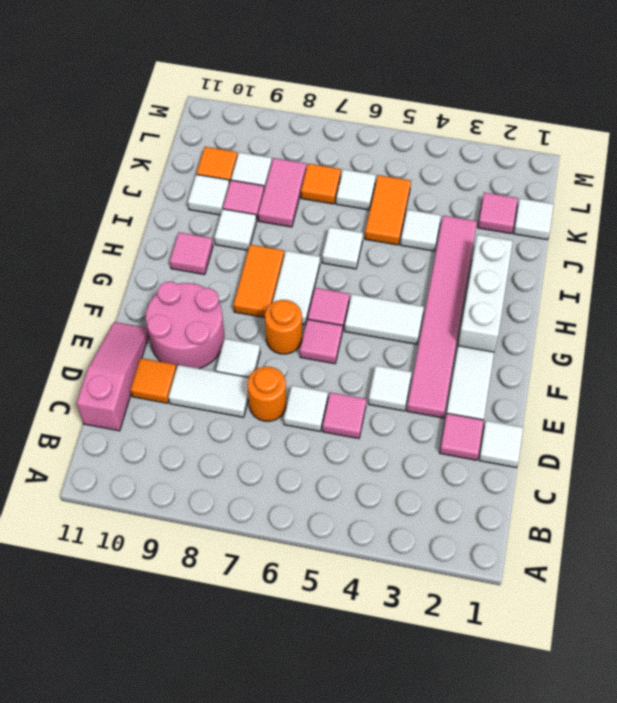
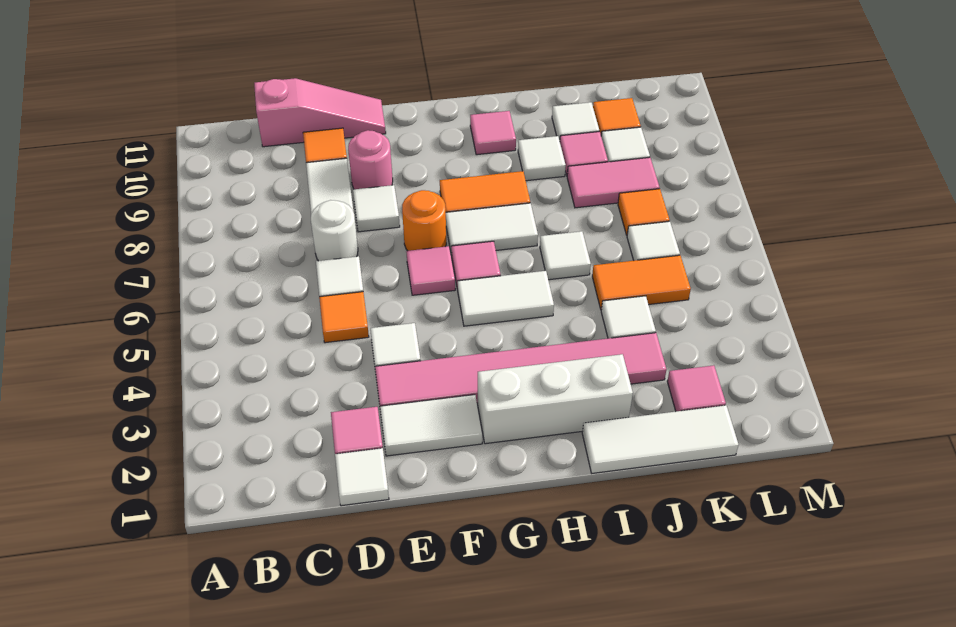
pink tile D5 level 1 -> orange tile D5 level 1
orange round brick D7 level 1 -> white round brick D7 level 1
pink round brick E9:F10 level 1 -> pink round brick E9 level 1
white tile G4:G5 level 1 -> white tile G5:H5 level 1
white tile K1 level 1 -> white tile I1:K1 level 1

